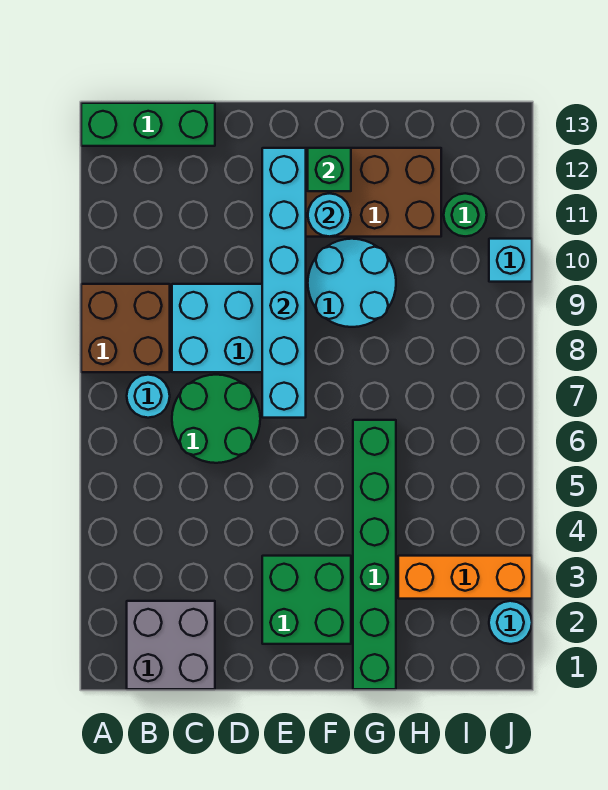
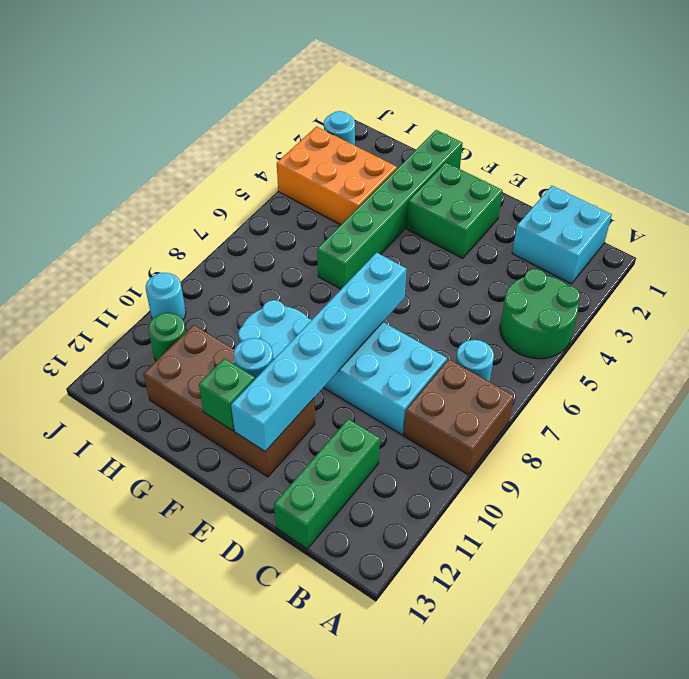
green brick A13:C13 level 1 -> green brick C11:C13 level 1
grey brick B1:C2 level 1 -> cyan brick B1:C2 level 1
green round brick C6:D7 level 1 -> green round brick A4:B5 level 1
orange brick H3:J3 level 1 -> orange brick H3:J4 level 1
cyan brick J10 level 1 -> cyan round brick J10 level 1

